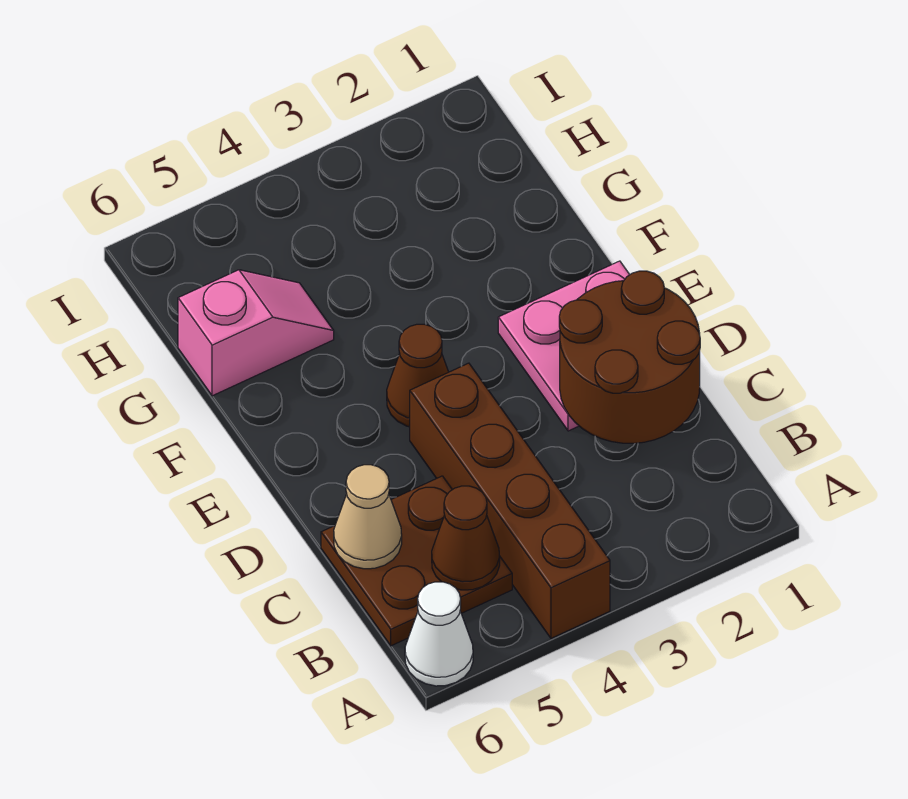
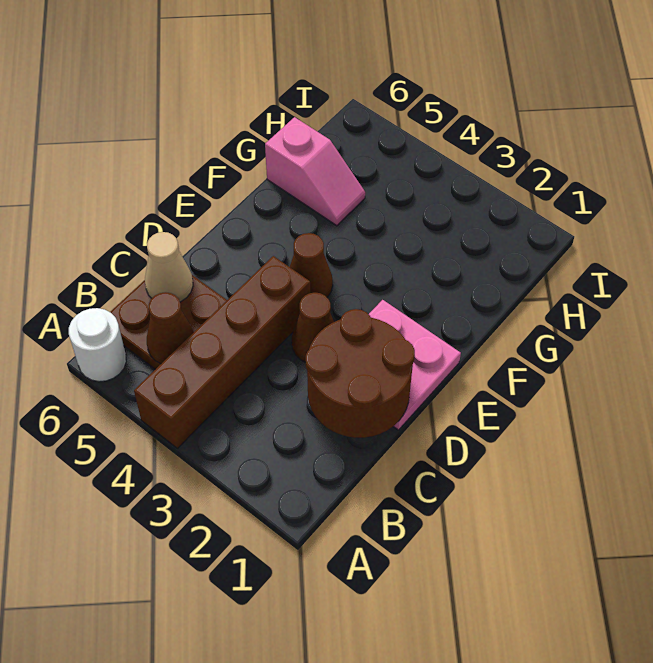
white cone A6 level 1 -> white round brick A6 level 1
none -> brown cone D3 level 1

